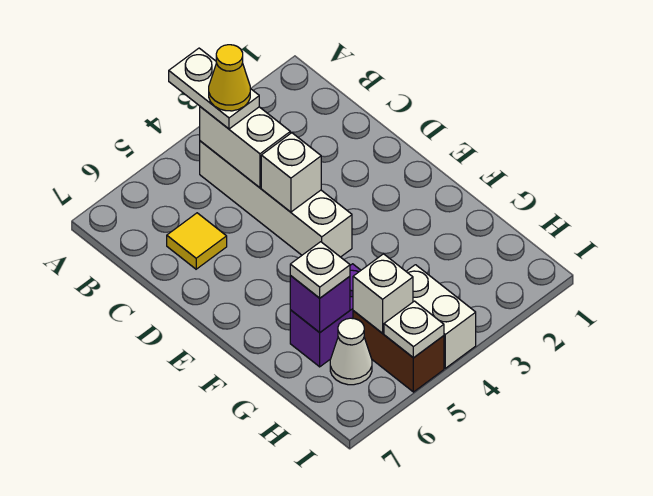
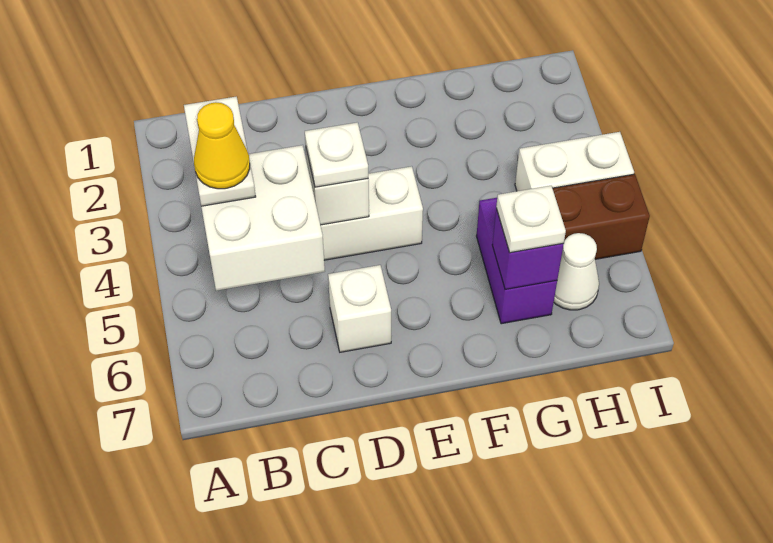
white plate A4:B4 level 3 -> white plate B3:B4 level 3
white brick B4:C4 level 2 -> white brick B4:C5 level 2
yellow tile C6 level 1 -> none
white brick H5 level 2 -> white brick D6 level 1
white plate I5 level 2 -> white plate D4 level 3

